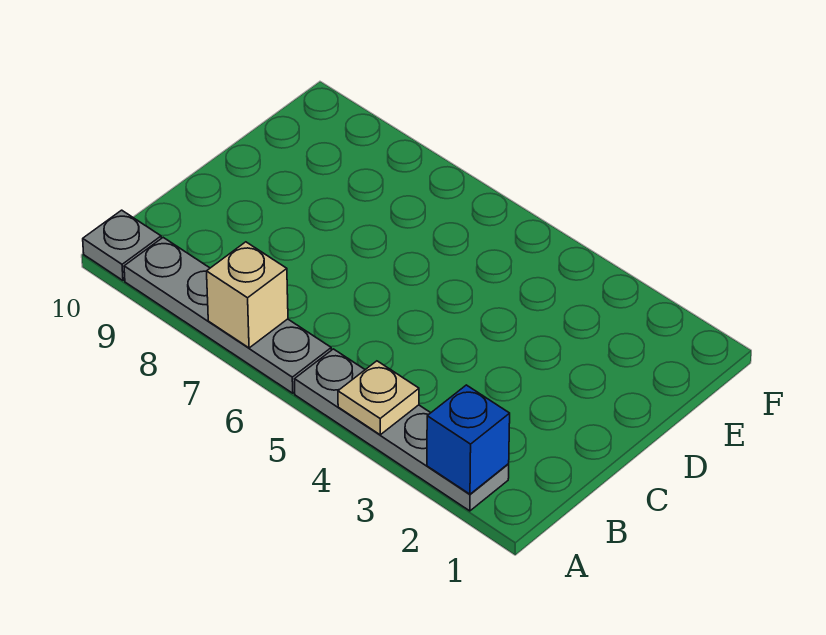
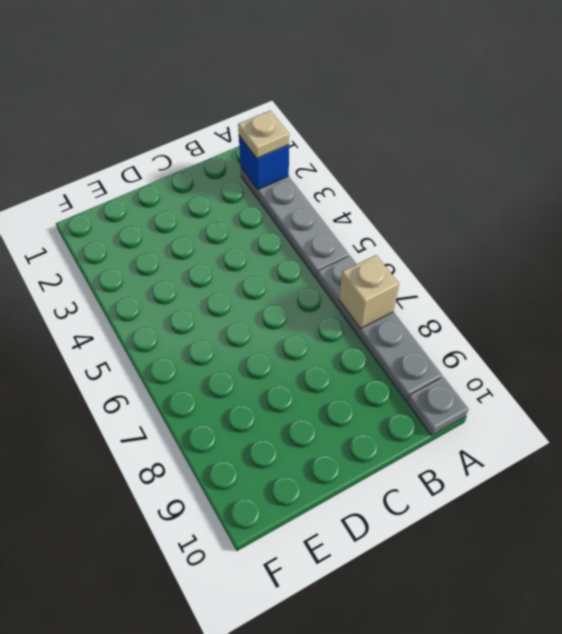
tan plate A4 level 2 -> tan plate A2 level 3

